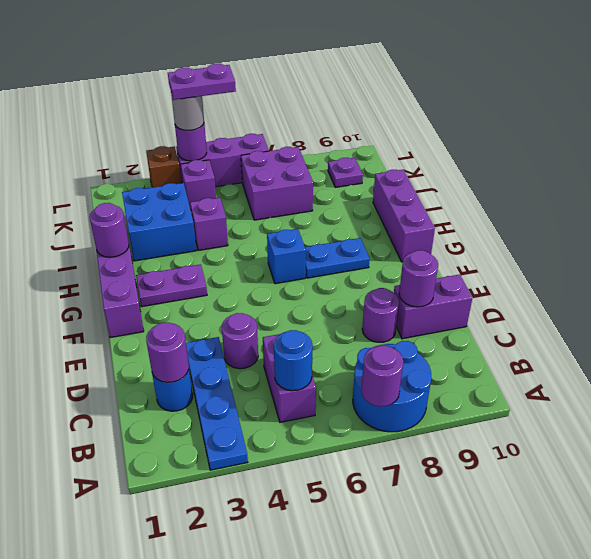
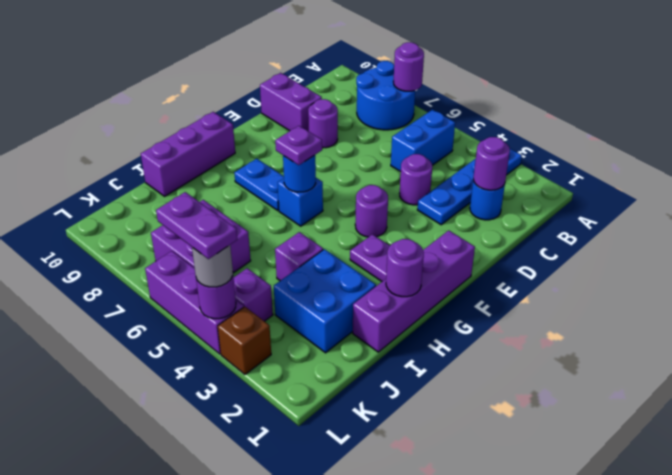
purple brick B5:C5 level 1 -> blue brick B5:C5 level 1
blue round brick B5 level 2 -> blue round brick G6 level 2
purple round brick D9 level 2 -> purple round brick F4 level 1
purple plate K9 level 1 -> purple plate G6 level 3

